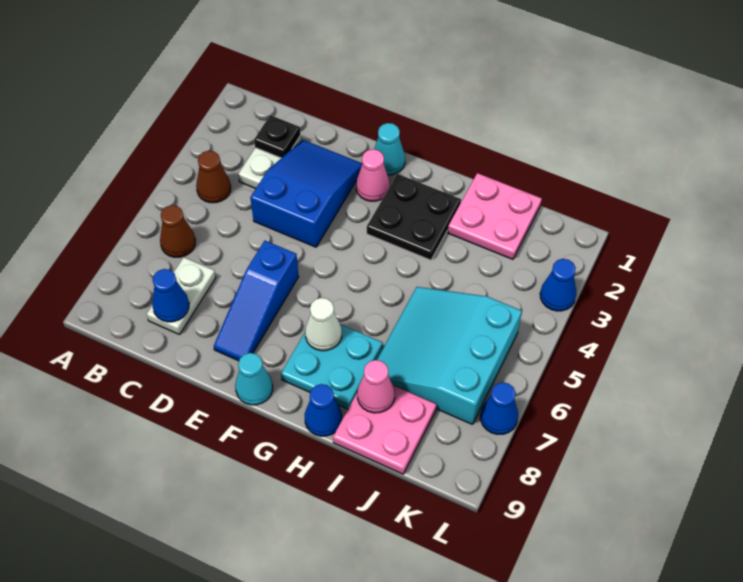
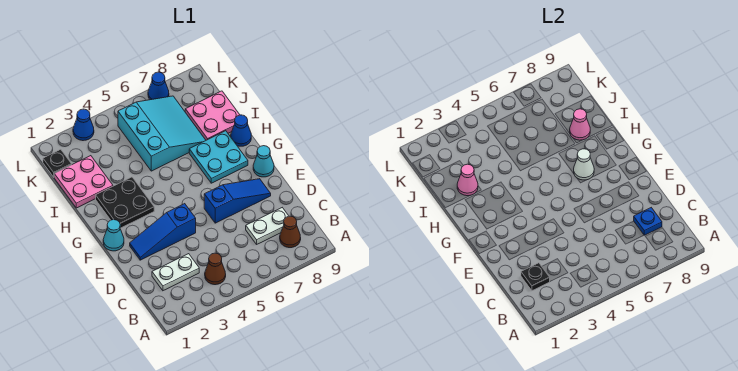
brown cone B6 level 1 -> brown cone B8 level 1
blue cone C8 level 2 -> blue plate C8 level 2
blue slope D2:E4 level 1 top 4 -> blue slope E2:E4 level 1 top 4
pink cone F2 level 1 -> pink cone I2 level 2
cyan slope I5:K7 level 1 top K -> cyan slope I5:K7 level 1 top 5
none -> black plate K1 level 1

